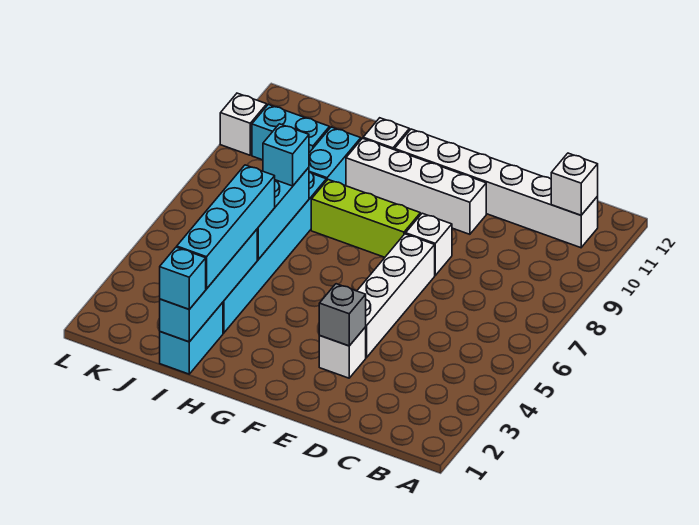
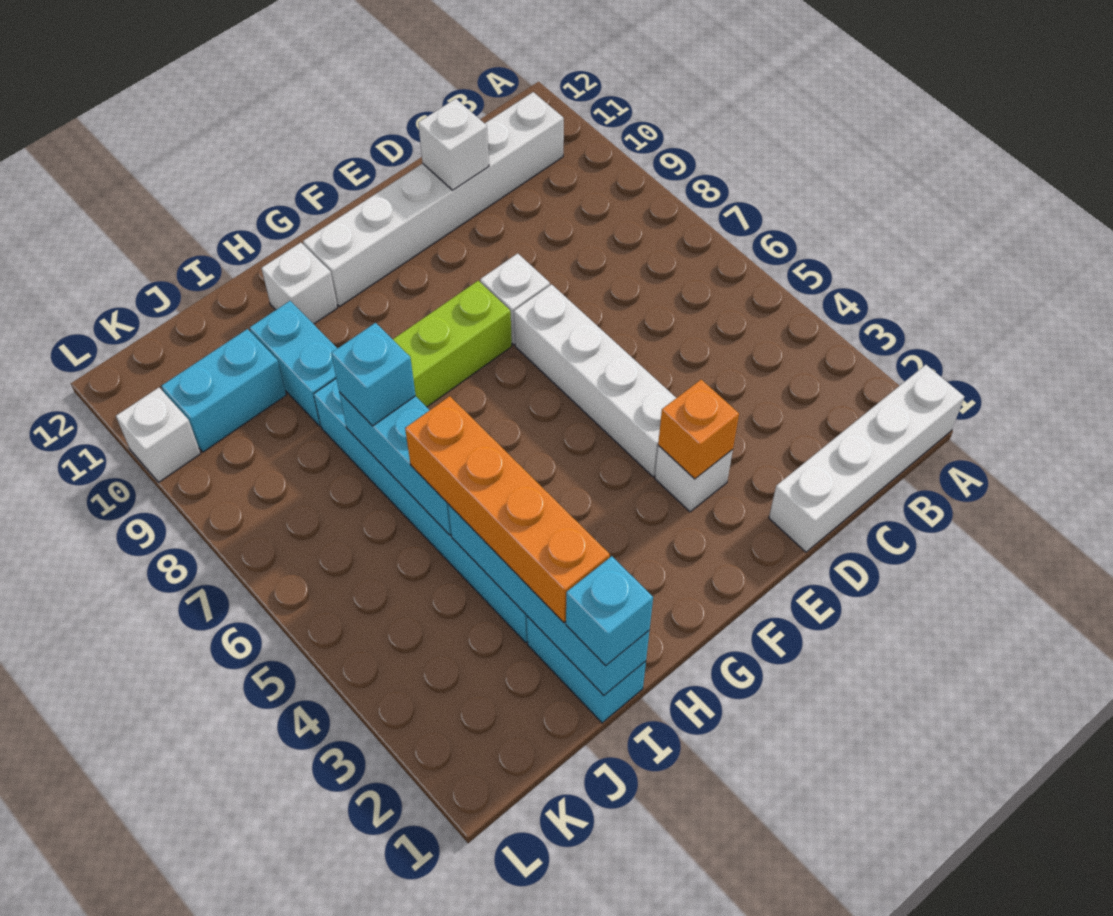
white brick B11 level 2 -> white brick D11 level 2
grey brick E3 level 2 -> orange brick E3 level 2
white brick E10:H10 level 1 -> white brick A1:D1 level 1
cyan brick I2:I5 level 3 -> orange brick I2:I5 level 3

